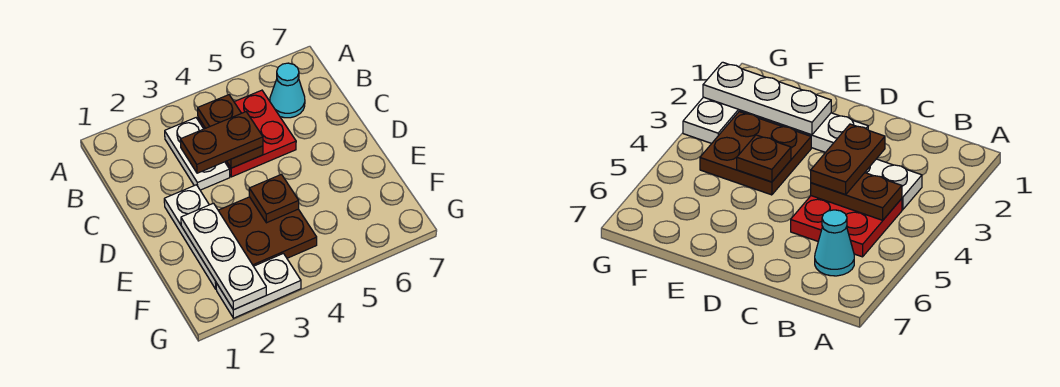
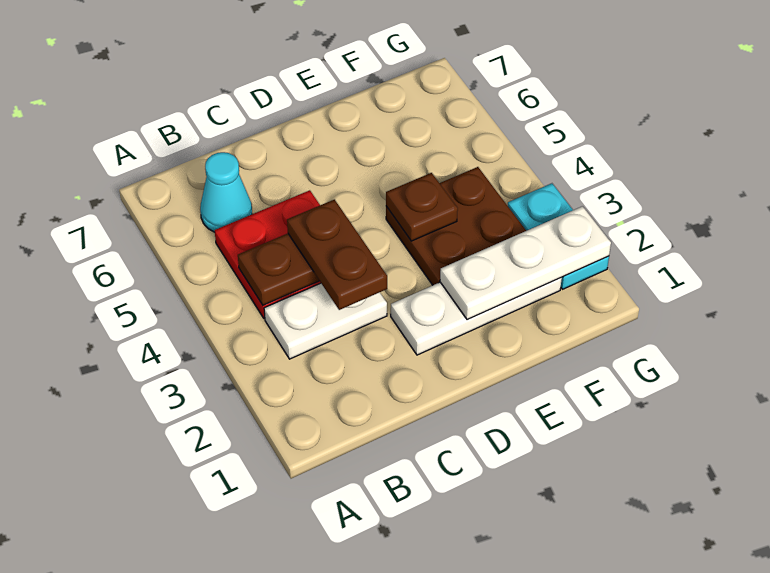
white plate G2:G3 level 1 -> cyan plate G2:G3 level 1

